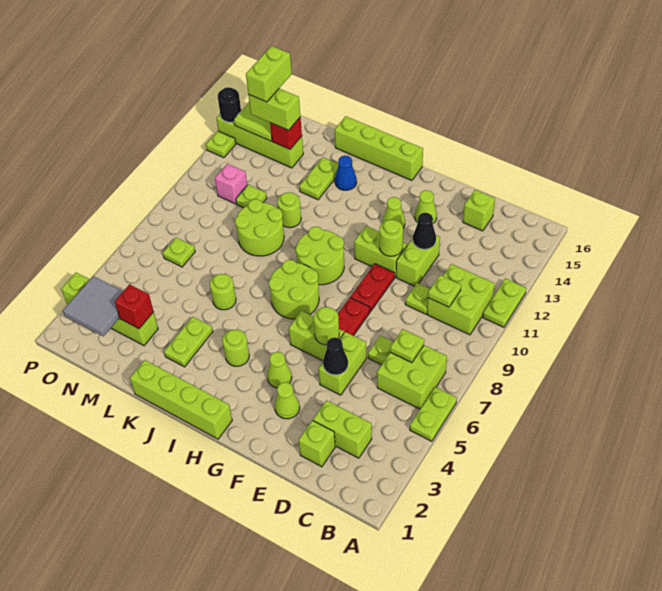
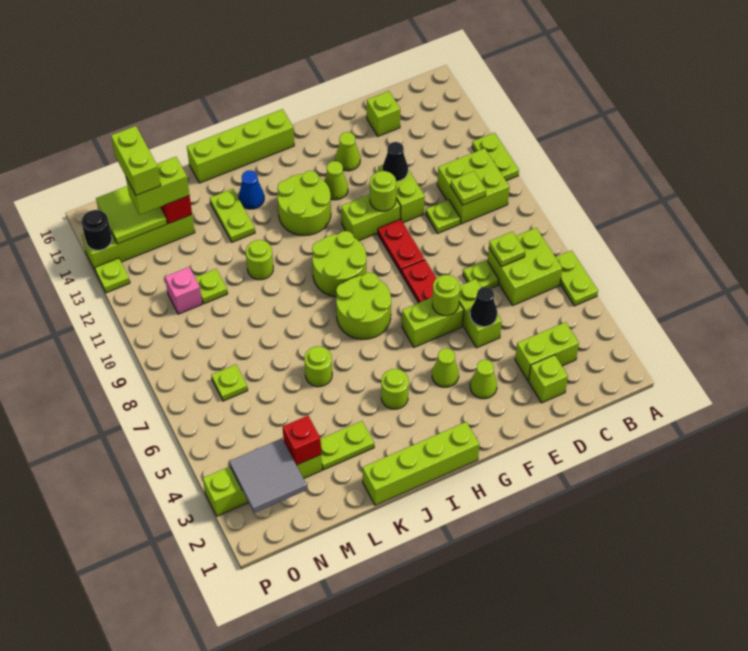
lime plate K3:K4 level 1 -> lime plate K3:L3 level 1
lime round brick K9:L10 level 1 -> lime round brick H12:I13 level 1

